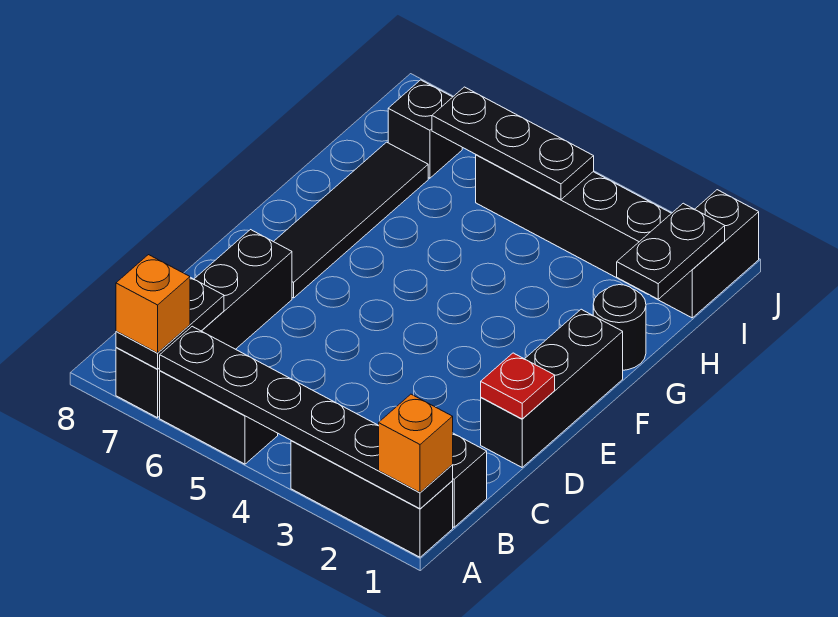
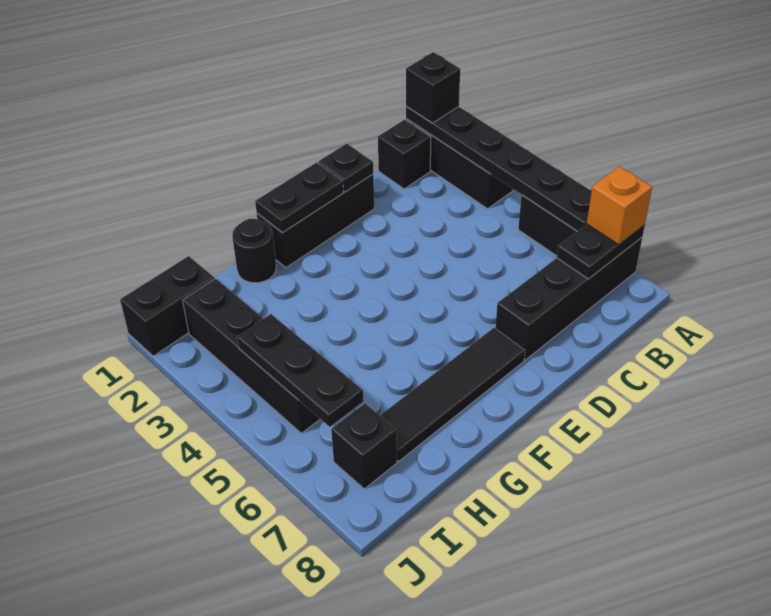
orange brick A1 level 3 -> black brick A1 level 3
red plate D1 level 2 -> black plate D1 level 2
black plate H1:I1 level 2 -> black plate E1:F1 level 2

